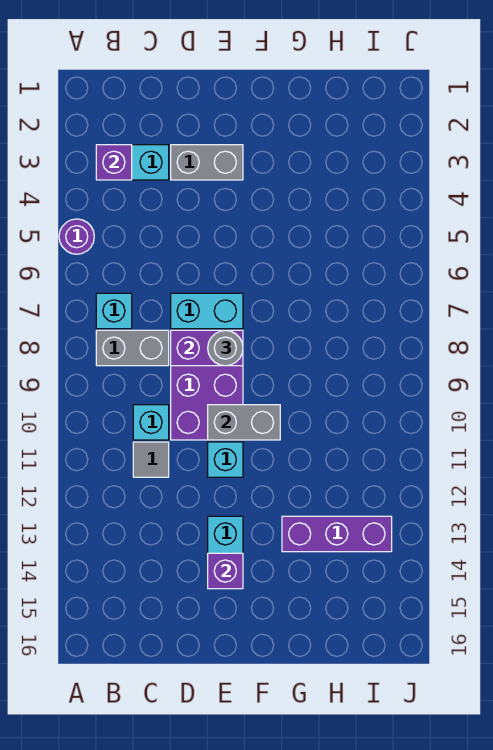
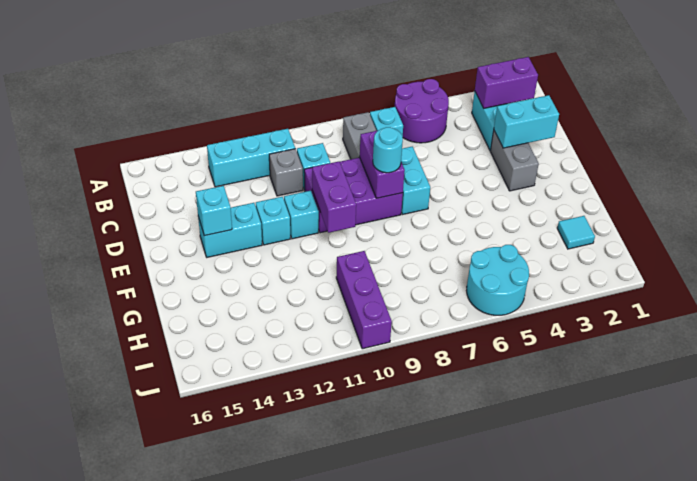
purple round brick A5 level 1 -> purple round brick A5:B6 level 1
purple brick B3 level 2 -> purple brick B2:B3 level 2
none -> cyan brick B11:B13 level 1
grey tile C11 level 1 -> grey brick C11 level 1
none -> cyan brick D2:D3 level 2
grey round brick E8 level 3 -> cyan round brick E8 level 3
grey brick E10:F10 level 2 -> purple brick E10:F10 level 2
none -> cyan brick E12 level 1
purple brick E14 level 2 -> cyan brick E14 level 2
purple brick G13:I13 level 1 -> purple brick H10:J10 level 1
none -> cyan tile H2 level 1
none -> cyan round brick I5:J6 level 1

